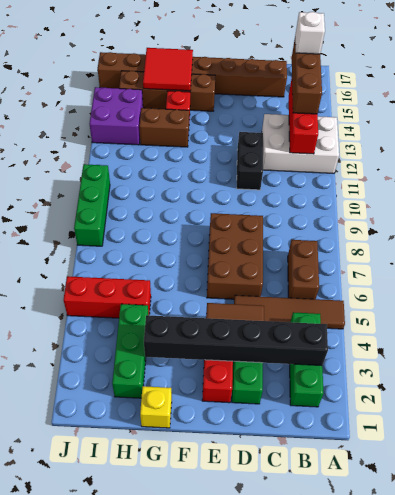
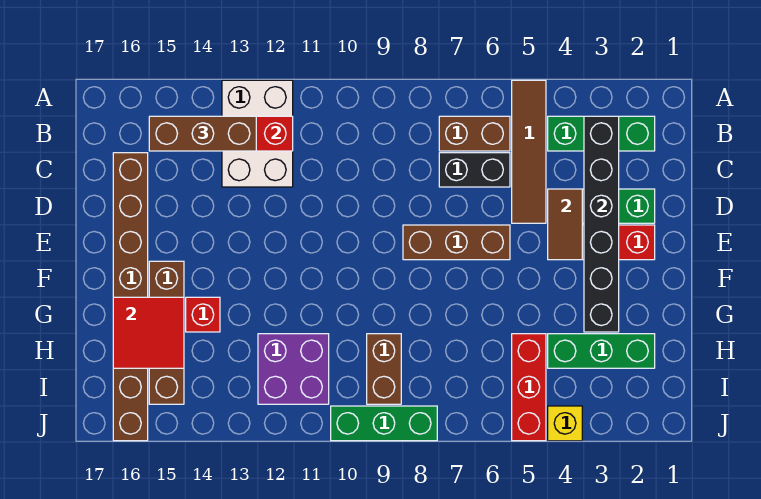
white brick B15 level 4 -> none
brown brick D6:E8 level 1 -> brown brick E6:E8 level 1
black brick D11:D12 level 1 -> black brick C6:C7 level 1
yellow brick G1 level 1 -> yellow brick J4 level 1
brown brick G13:H13 level 1 -> brown brick H9:I9 level 1
purple brick I13:J14 level 1 -> purple brick H11:I12 level 1

